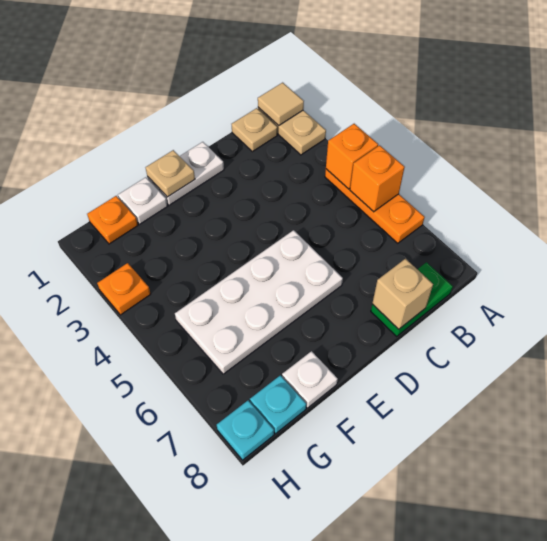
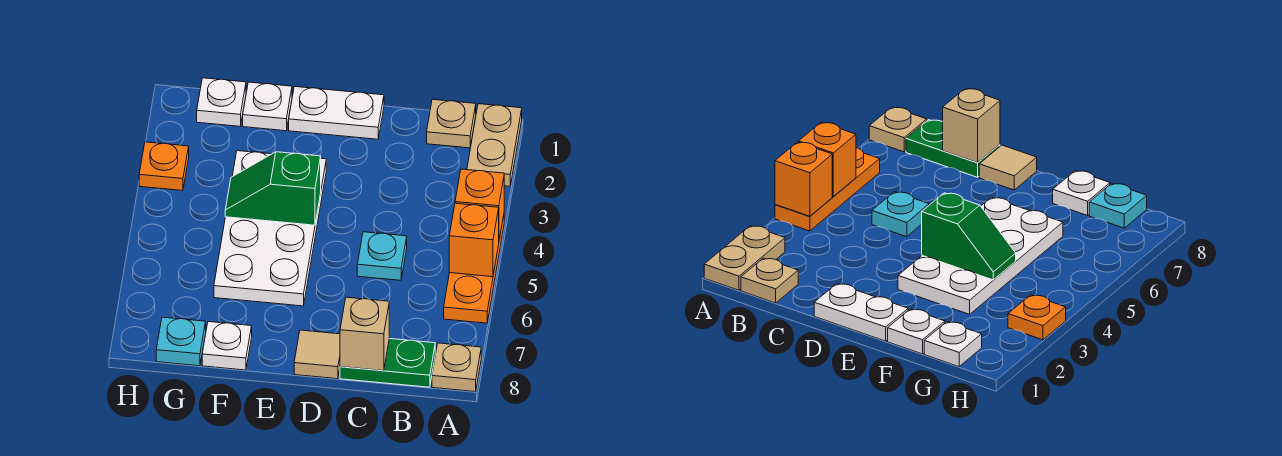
tan tile A1 level 2 -> tan tile D8 level 1
white plate D5:G6 level 1 -> white plate E3:F6 level 1
tan plate E1 level 2 -> tan plate A8 level 1
none -> green slope E4:F4 level 2 top E
orange plate G1 level 1 -> white plate G1 level 1
cyan plate H8 level 1 -> cyan plate C5 level 1

